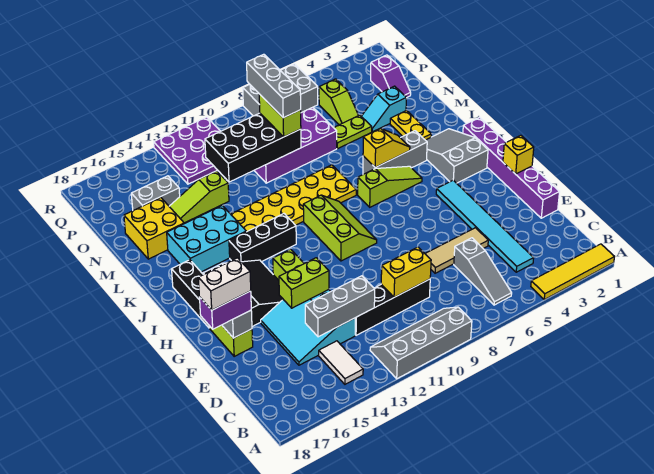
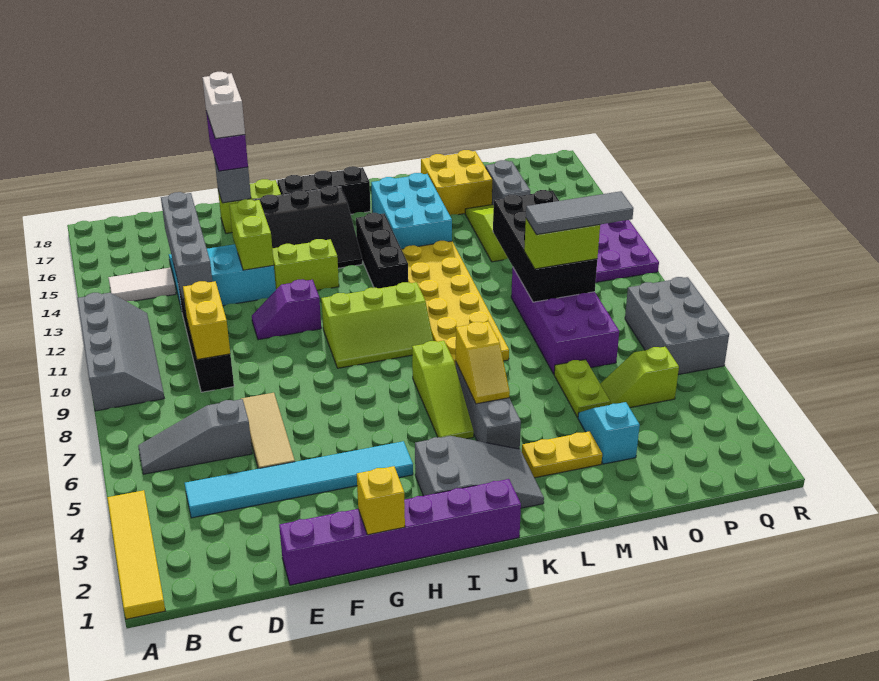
grey brick D12:D14 level 2 -> grey brick D12:D15 level 2
grey brick N9:P9 level 4 -> grey tile N9:P9 level 4
purple slope O2:P2 level 1 top P -> purple slope F11:G11 level 1 top G

